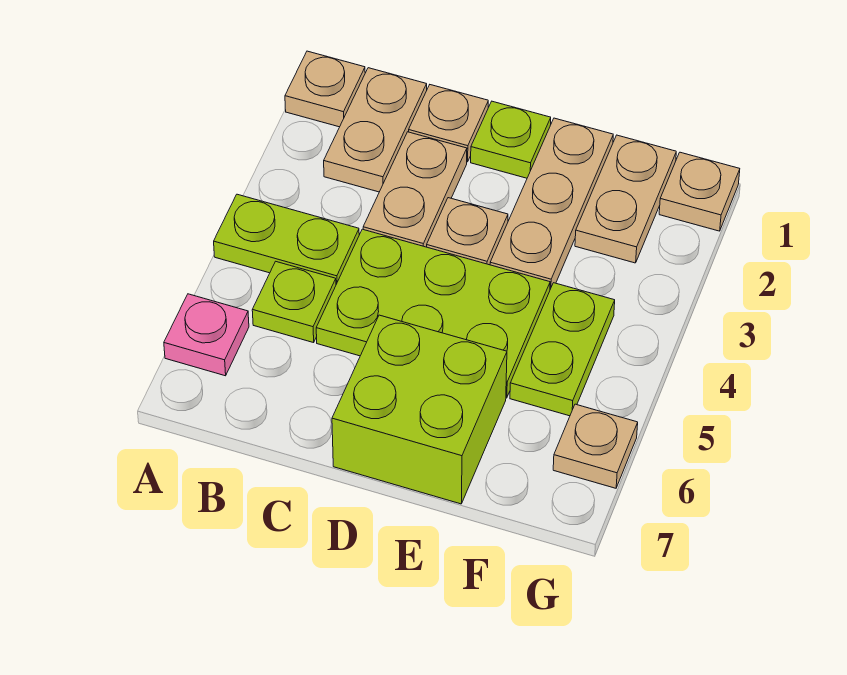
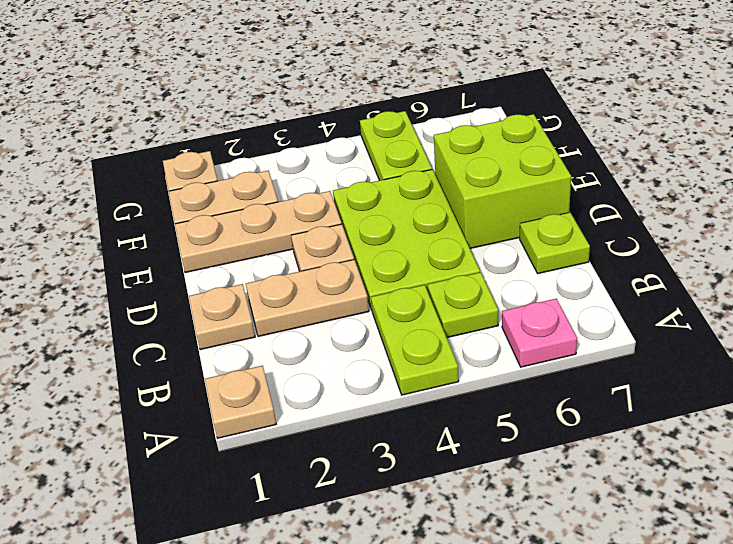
tan plate B1:B2 level 1 -> none
lime plate D1 level 1 -> lime plate C7 level 1
lime plate F4:F5 level 1 -> lime plate F5:G5 level 1
tan plate G6 level 1 -> none

